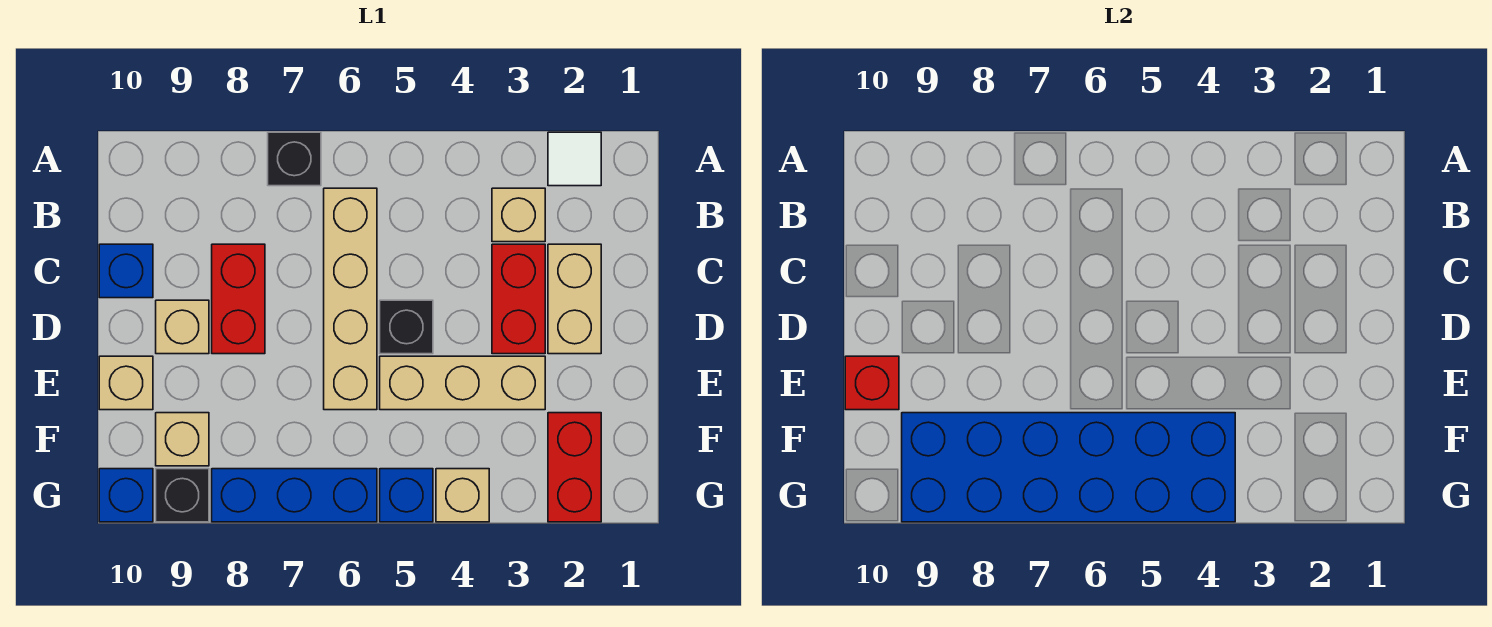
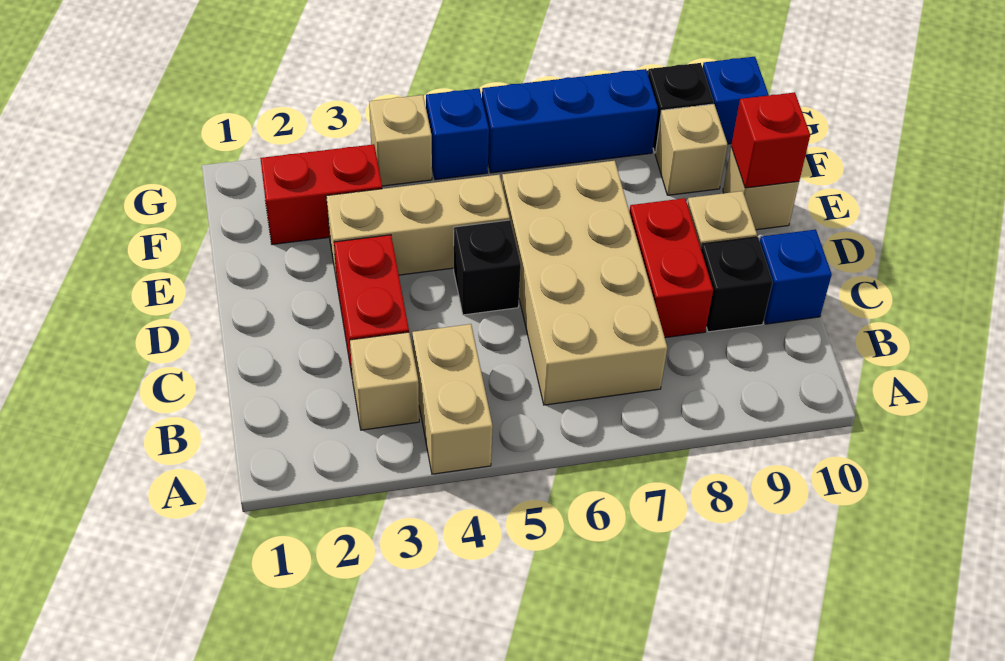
white tile A2 level 1 -> none
black brick A7 level 1 -> black brick C9 level 1
tan brick B6:E6 level 1 -> tan brick B6:E7 level 1
tan brick C2:D2 level 1 -> tan brick A4:B4 level 1
red brick F2:G2 level 1 -> red brick F2:F3 level 1
blue brick F4:G9 level 2 -> none

